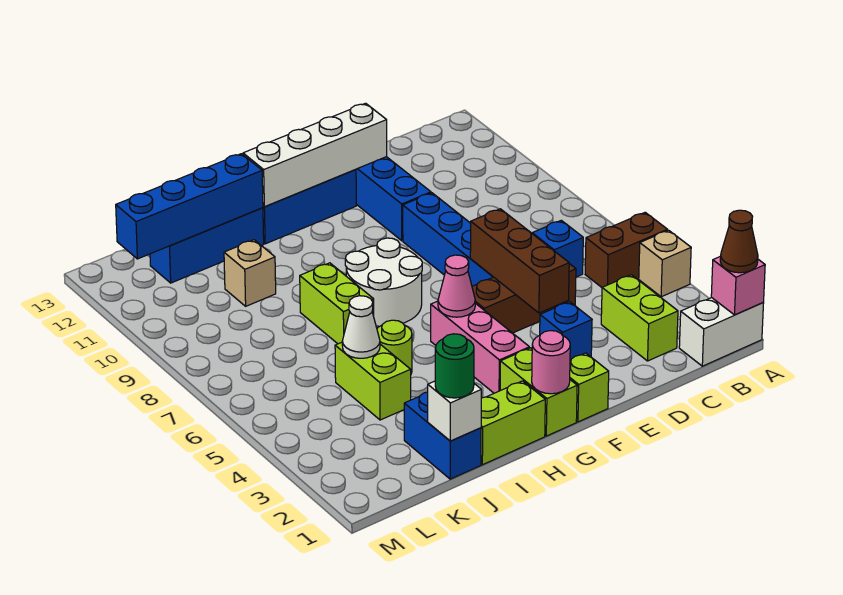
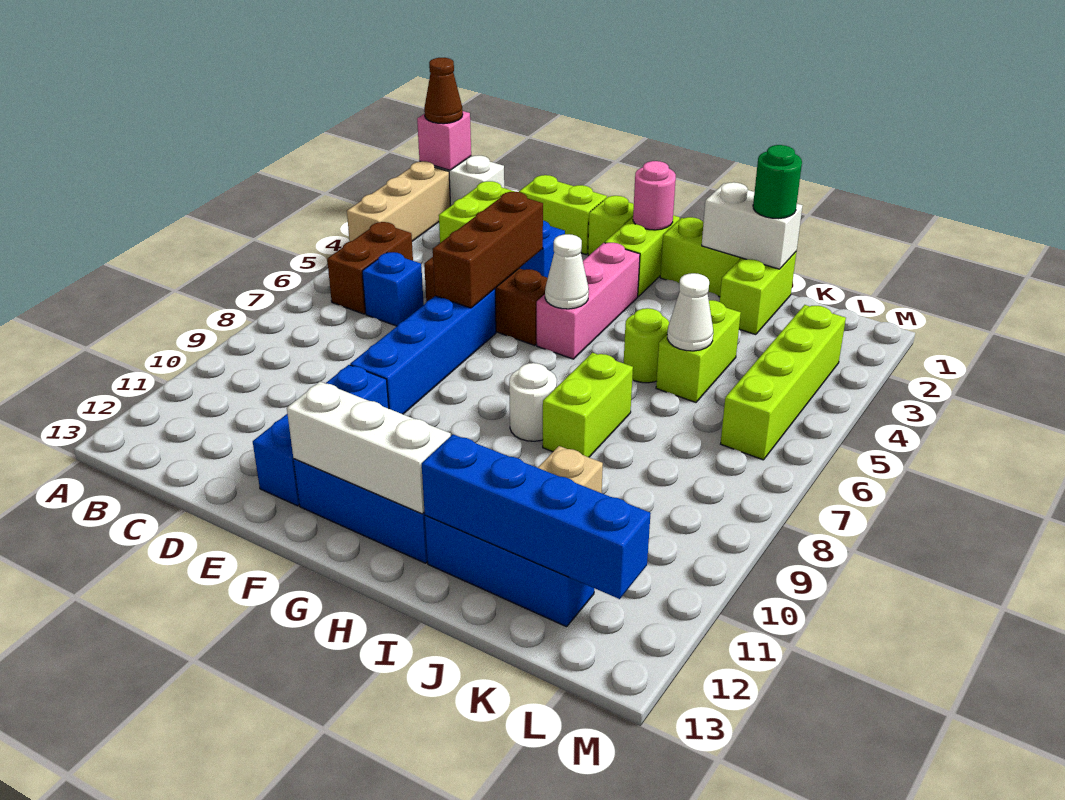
tan brick A4 level 1 -> tan brick A2:A4 level 1
brown brick A5:B5 level 1 -> brown brick B5:B6 level 1
none -> lime brick D1:E1 level 1
white brick E12:H12 level 2 -> white brick F12:H12 level 2
pink cone G5 level 2 -> white cone G5 level 2
white round brick G7:H8 level 1 -> white round brick H8 level 1
blue brick J1:J2 level 1 -> lime brick J1:J2 level 1
white brick J1 level 2 -> white brick I1:J1 level 2
none -> lime brick L3:L6 level 1

